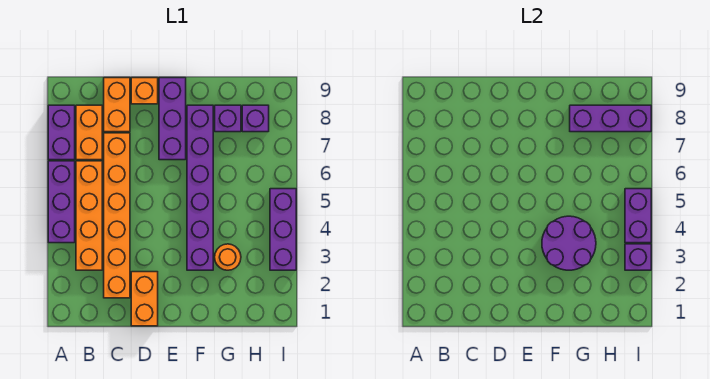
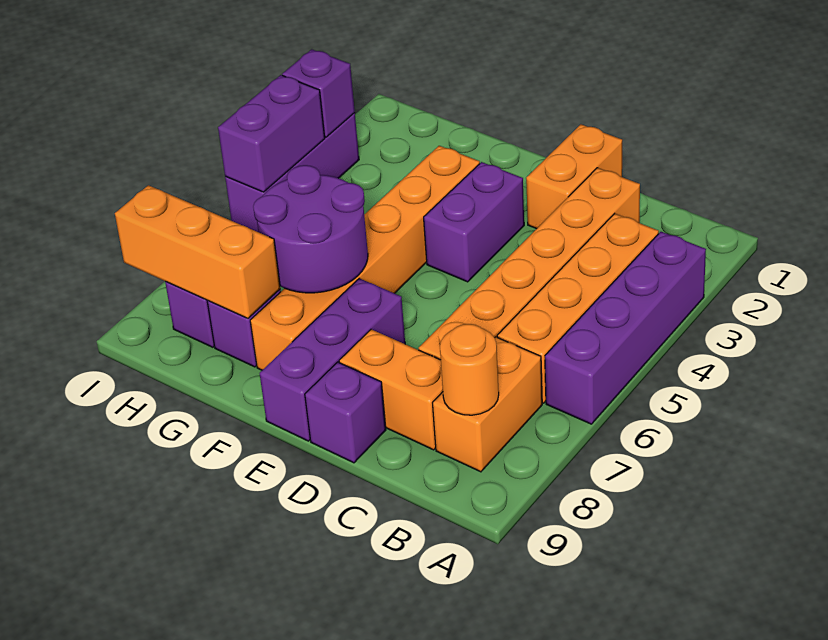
purple brick A4:A6 level 1 -> purple brick A3:A6 level 1
purple brick A7:A8 level 1 -> purple brick E3:E4 level 1
orange brick C8:C9 level 1 -> orange brick C8:D8 level 1
orange brick D9 level 1 -> purple brick D9 level 1
purple brick F3:F8 level 1 -> orange brick F3:F8 level 1
purple round brick F3:G4 level 2 -> purple round brick F6:G7 level 2
orange round brick G3 level 1 -> orange round brick B8 level 2
purple brick G8:I8 level 2 -> orange brick G8:I8 level 2

